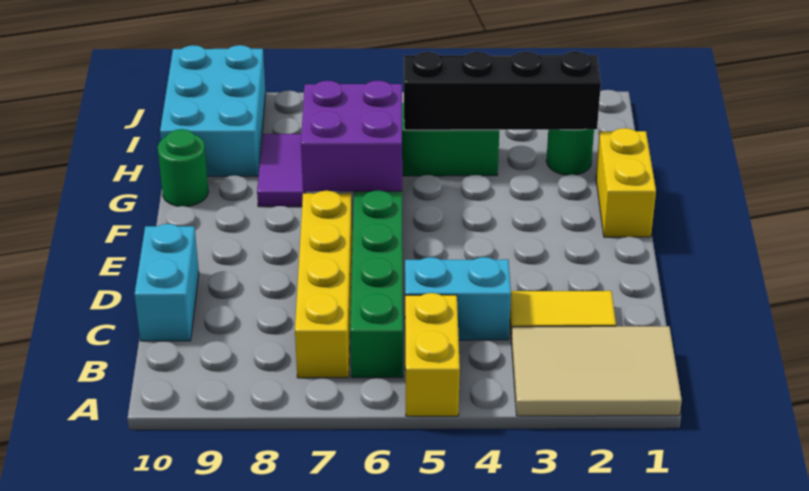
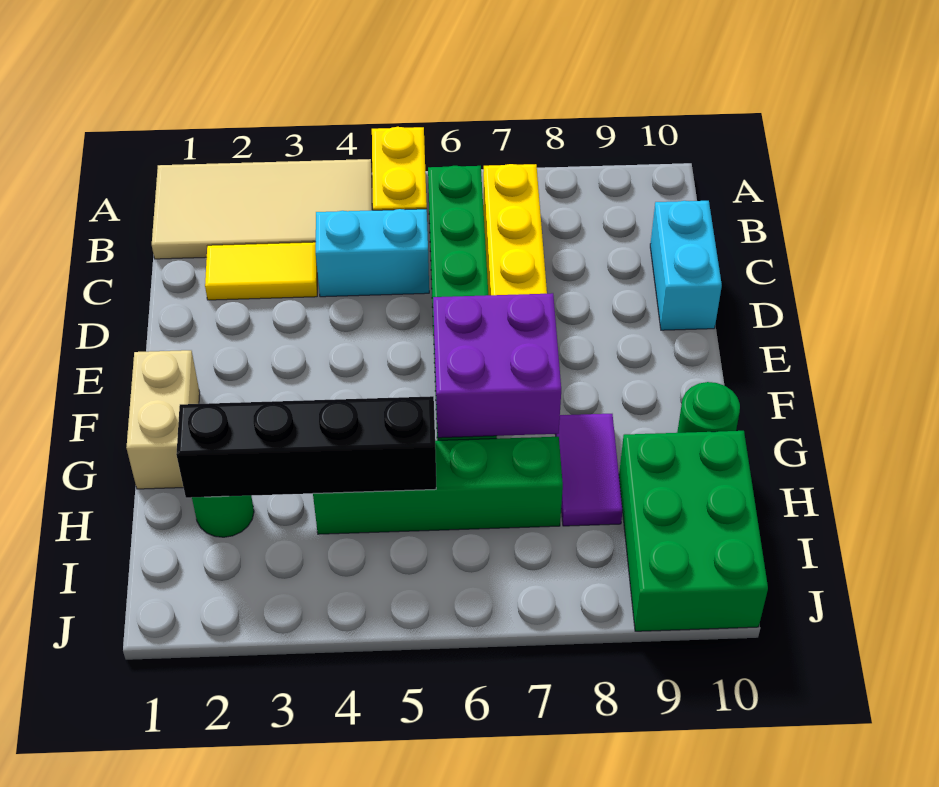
tan tile A1:B3 level 1 -> tan tile A1:B4 level 1
yellow brick F1:G1 level 1 -> tan brick F1:G1 level 1
cyan brick H9:J10 level 1 -> green brick H9:J10 level 1

